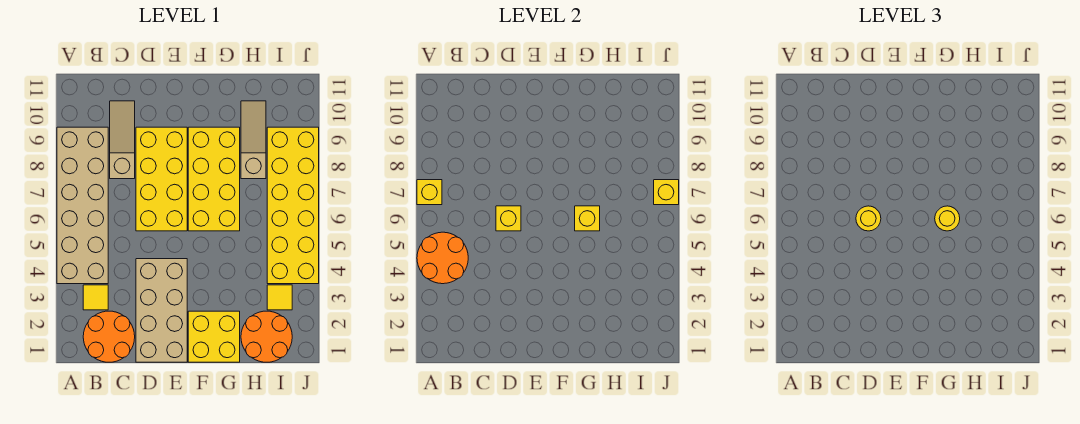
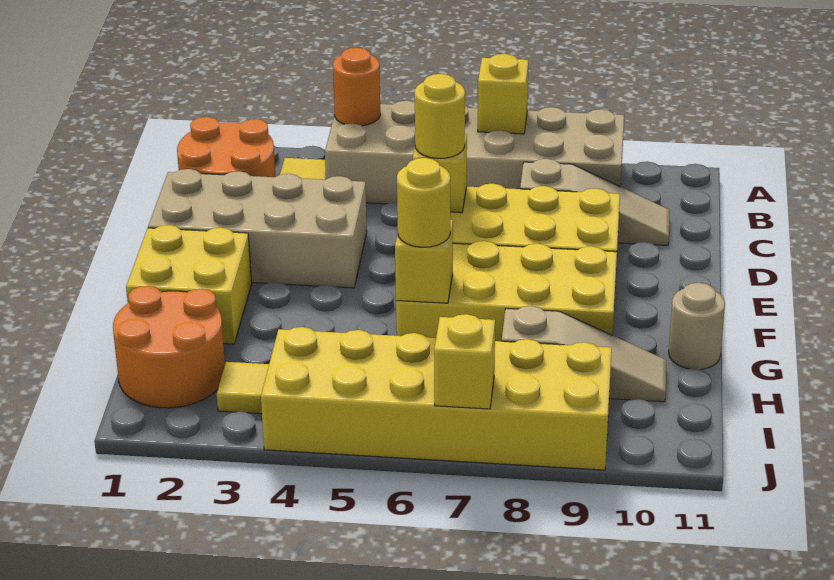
orange round brick A4:B5 level 2 -> orange round brick A4 level 2
none -> tan round brick G11 level 1

